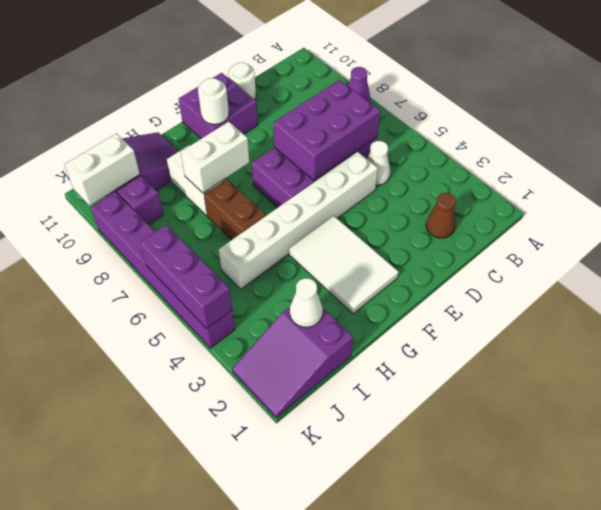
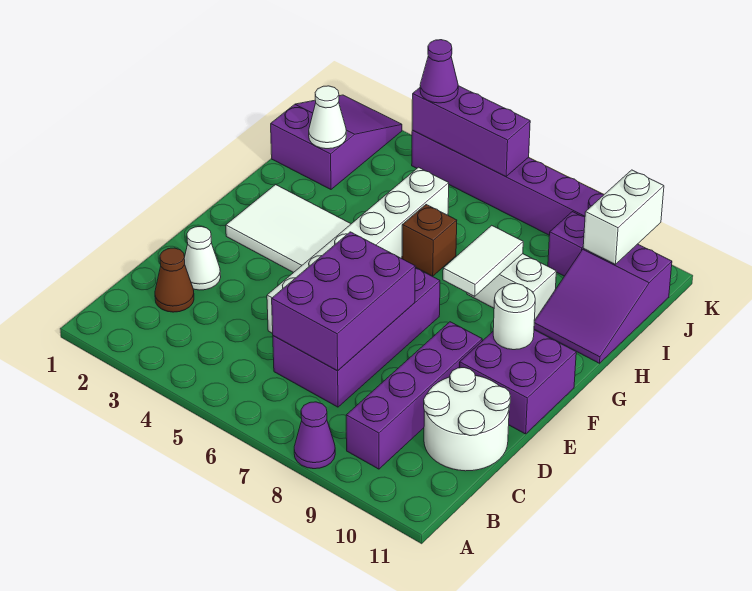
none -> purple brick B9:E9 level 1
white cone C5 level 1 -> white cone D2 level 1
white round brick D11 level 1 -> white round brick C10:D11 level 1
white brick G8:H8 level 2 -> white tile G8:H8 level 2
brown brick H6:H7 level 1 -> brown brick H6 level 1
none -> purple cone K4 level 3

